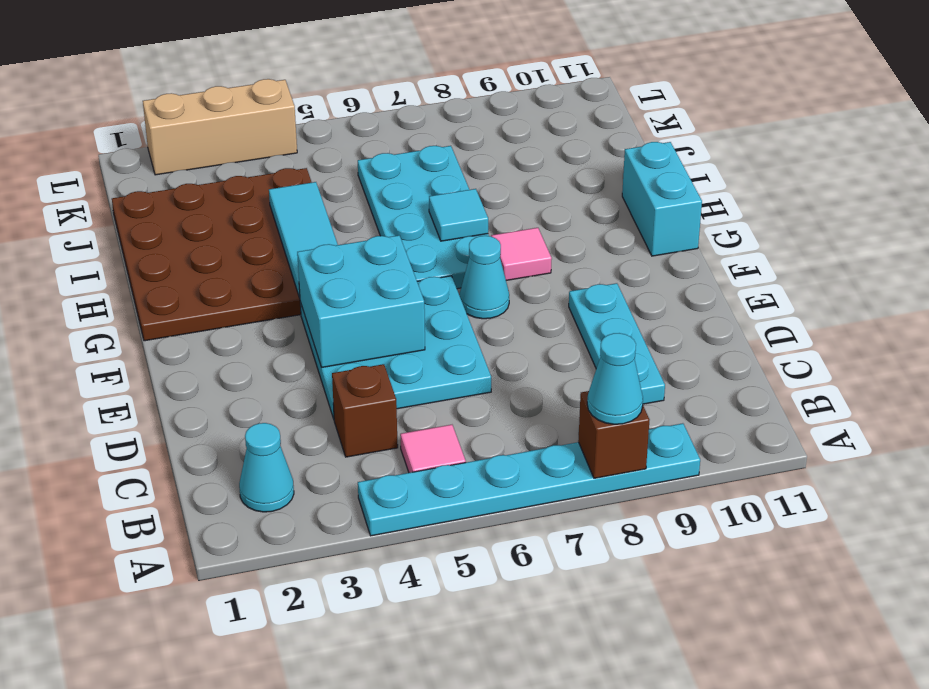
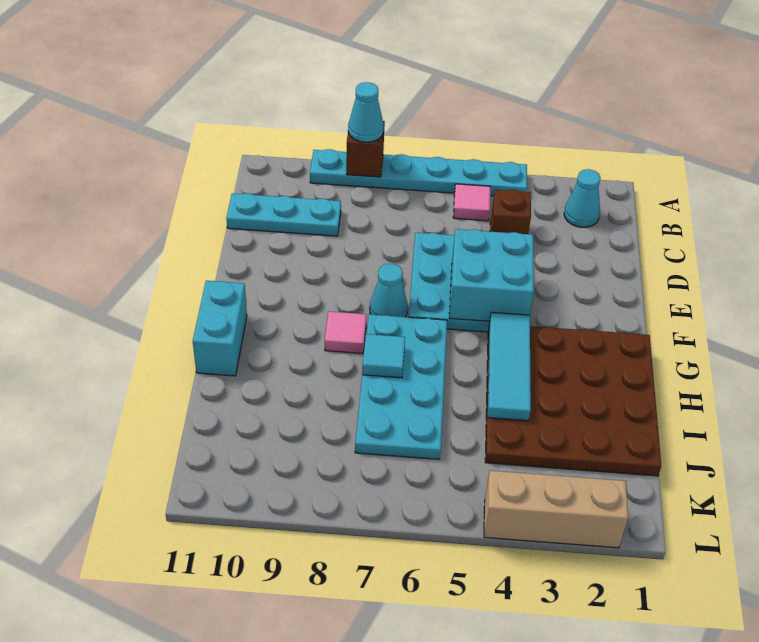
cyan plate C9:E9 level 1 -> cyan plate C9:C11 level 1

